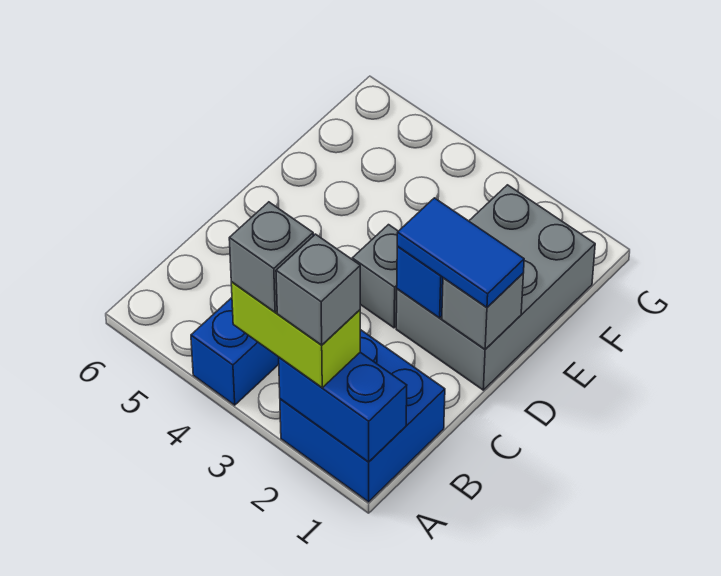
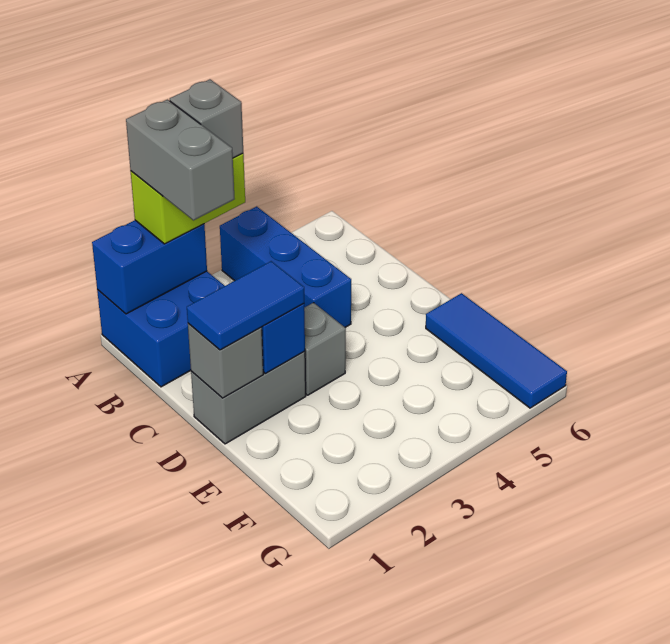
grey brick A2 level 4 -> grey brick A2:B2 level 4
grey brick D1:F2 level 1 -> grey brick D1:D2 level 1
none -> blue tile E6:G6 level 1

